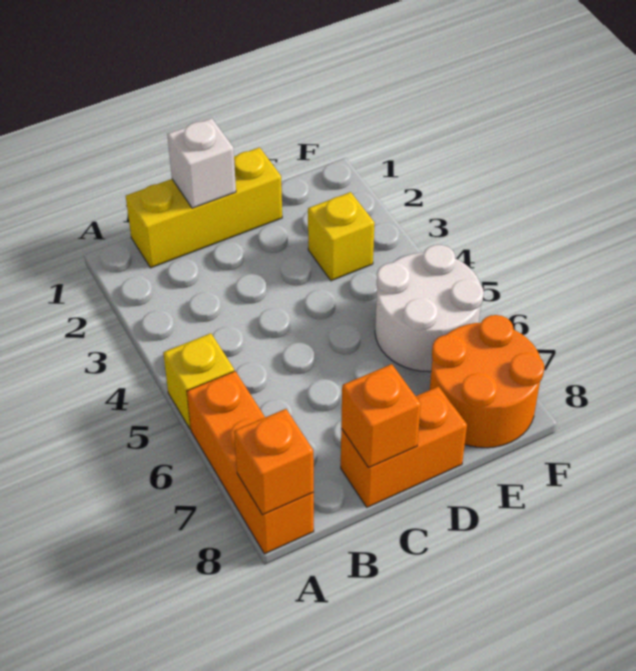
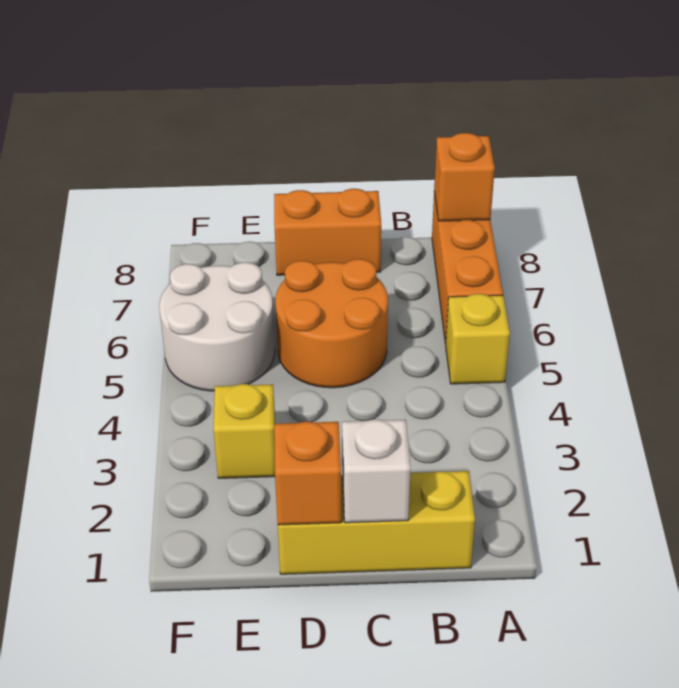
orange brick C8 level 2 -> orange brick D1 level 2
orange round brick E7:F8 level 1 -> orange round brick C5:D6 level 1

